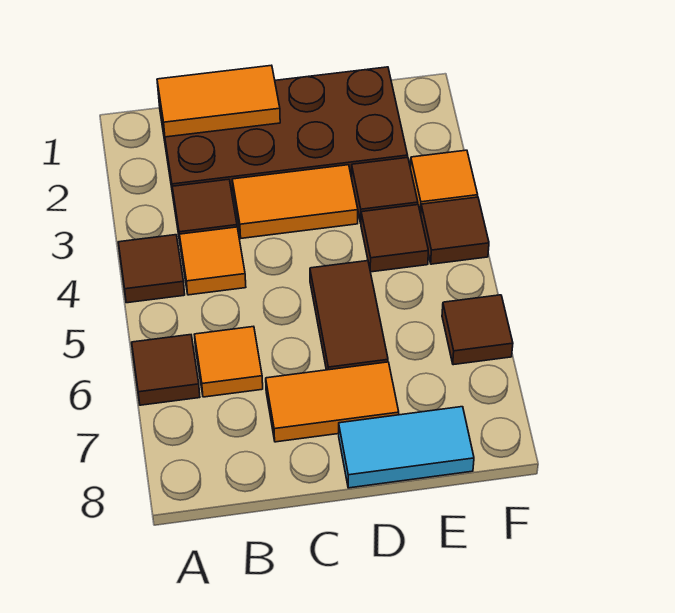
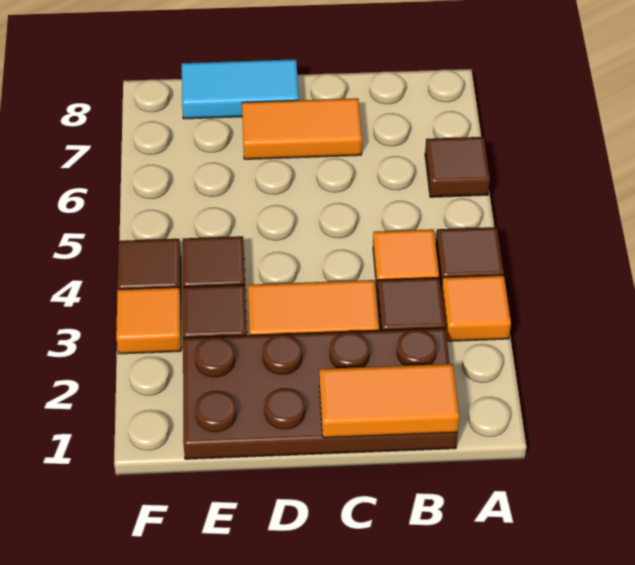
orange tile B6 level 1 -> orange tile A3 level 1
brown tile D5:D6 level 1 -> none
brown tile F6 level 1 -> none

